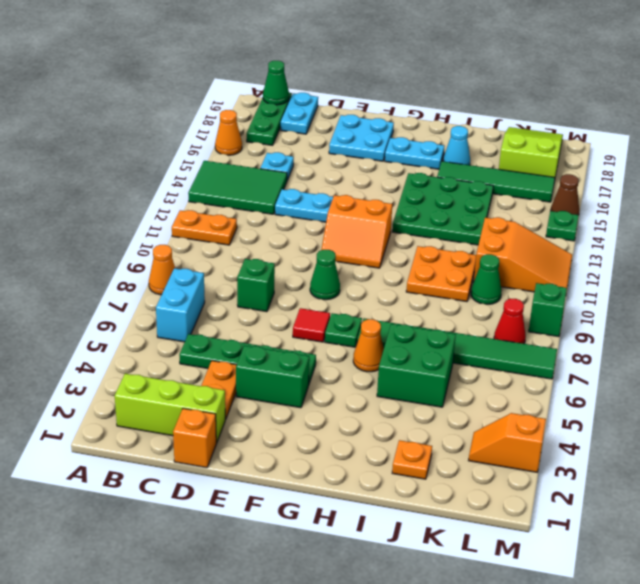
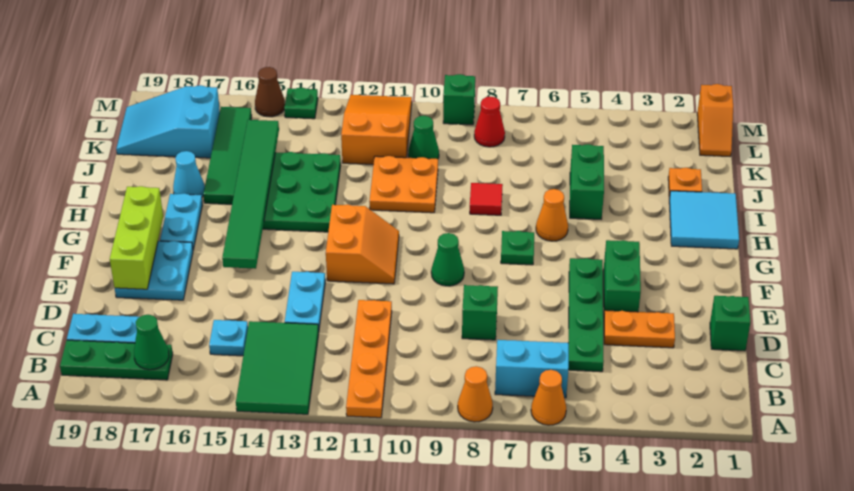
orange plate A11:B11 level 1 -> orange plate A11:D11 level 1
orange cone A16 level 1 -> orange cone A6 level 1
lime brick B2:D2 level 1 -> lime brick E18:G18 level 2
green cone B19 level 2 -> green cone B17 level 2
orange brick D1 level 1 -> green brick D1 level 1
red tile F7 level 1 -> red tile I8 level 1
none -> cyan tile H1:I2 level 1
green tile H7:M7 level 1 -> green tile F15:K15 level 2
green brick I5:J6 level 1 -> green brick I5:J5 level 1
lime slope K17:L19 level 1 top 17 -> cyan slope K17:L19 level 1 top 17
orange slope L3:M3 level 1 top M -> orange slope L1:M1 level 1 top M

